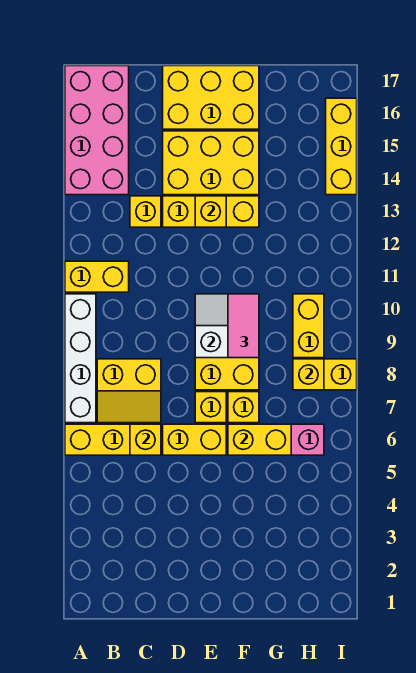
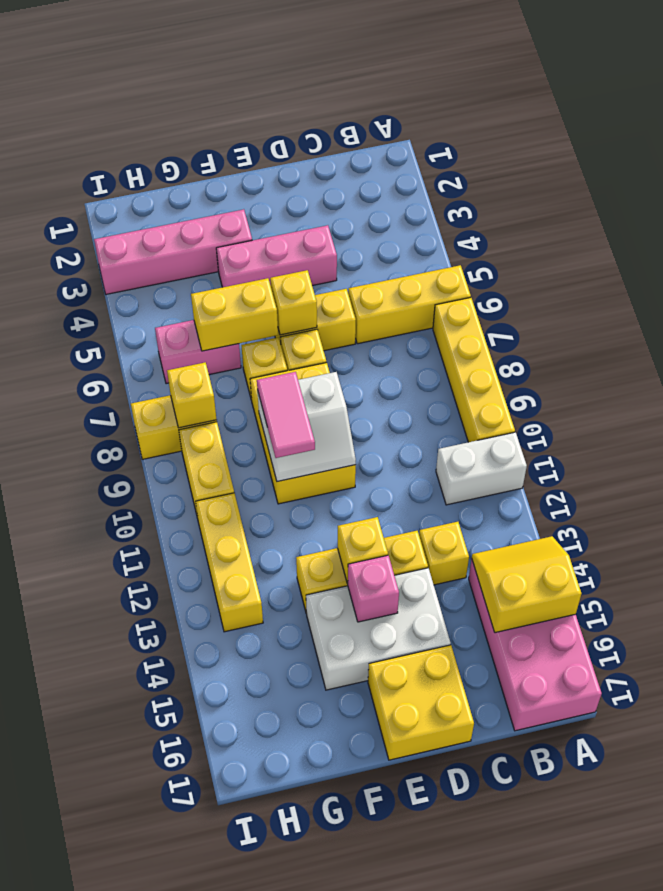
white brick A7:A10 level 1 -> yellow brick A7:A10 level 1
yellow brick A11:B11 level 1 -> white brick A11:B11 level 1
yellow slope B7:C8 level 1 top 8 -> yellow slope A14:B15 level 2 top 15
yellow brick C6 level 2 -> yellow brick E6 level 2
none -> pink brick D4:F4 level 1
yellow brick D14:F15 level 1 -> white brick D14:F15 level 1
yellow brick D16:F17 level 1 -> yellow brick D16:E17 level 1
none -> pink brick E14 level 2
none -> pink brick F3:I3 level 1
yellow brick I14:I16 level 1 -> yellow brick H11:H13 level 1

